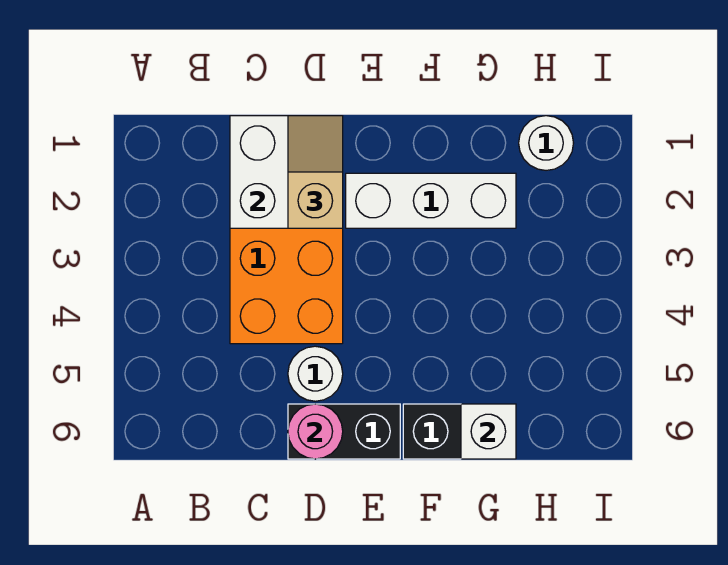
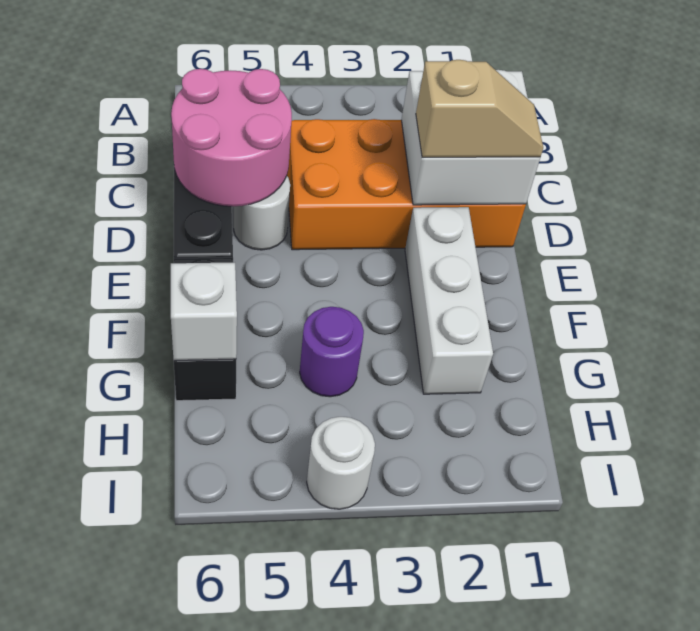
pink round brick D6 level 2 -> pink round brick C5:D6 level 2
none -> purple round brick G4 level 1
white round brick H1 level 1 -> white round brick I4 level 1

